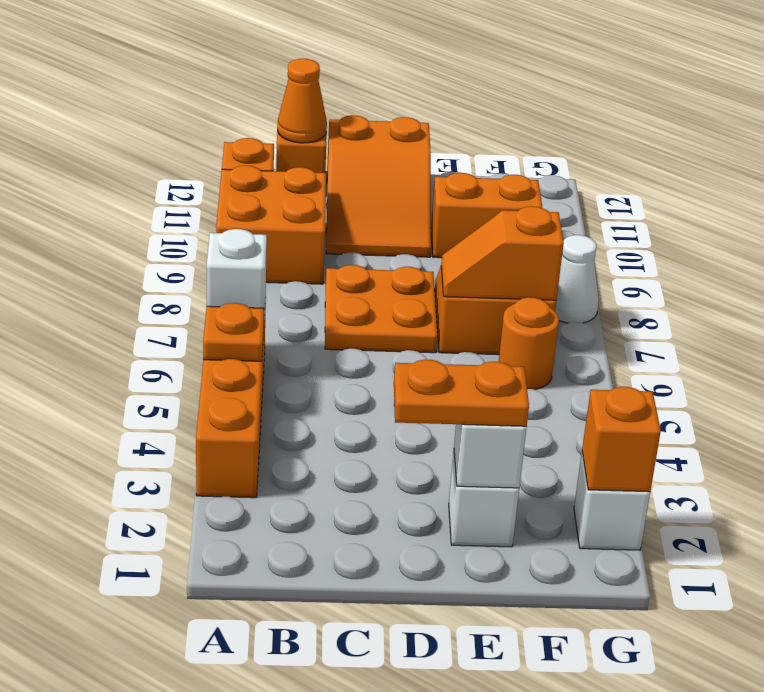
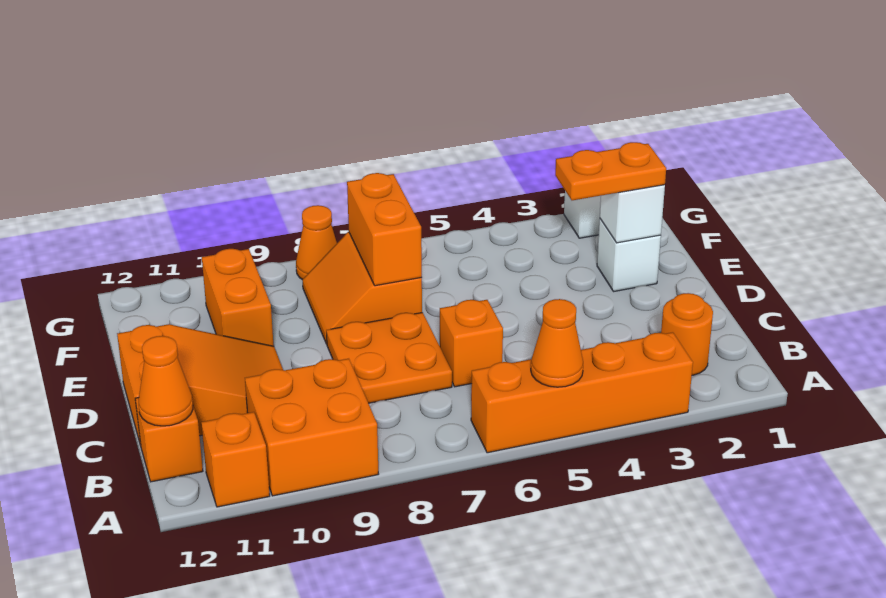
orange plate A5 level 2 -> orange cone A5 level 2
white brick A6 level 2 -> none
orange plate D2:E2 level 3 -> orange plate E2:E3 level 3
orange slope E7:F7 level 2 top F -> orange brick E7:F7 level 2
orange round brick F6 level 1 -> orange round brick B2 level 1
orange brick G2 level 2 -> orange brick C6 level 1
white cone G8 level 1 -> orange cone G8 level 1

